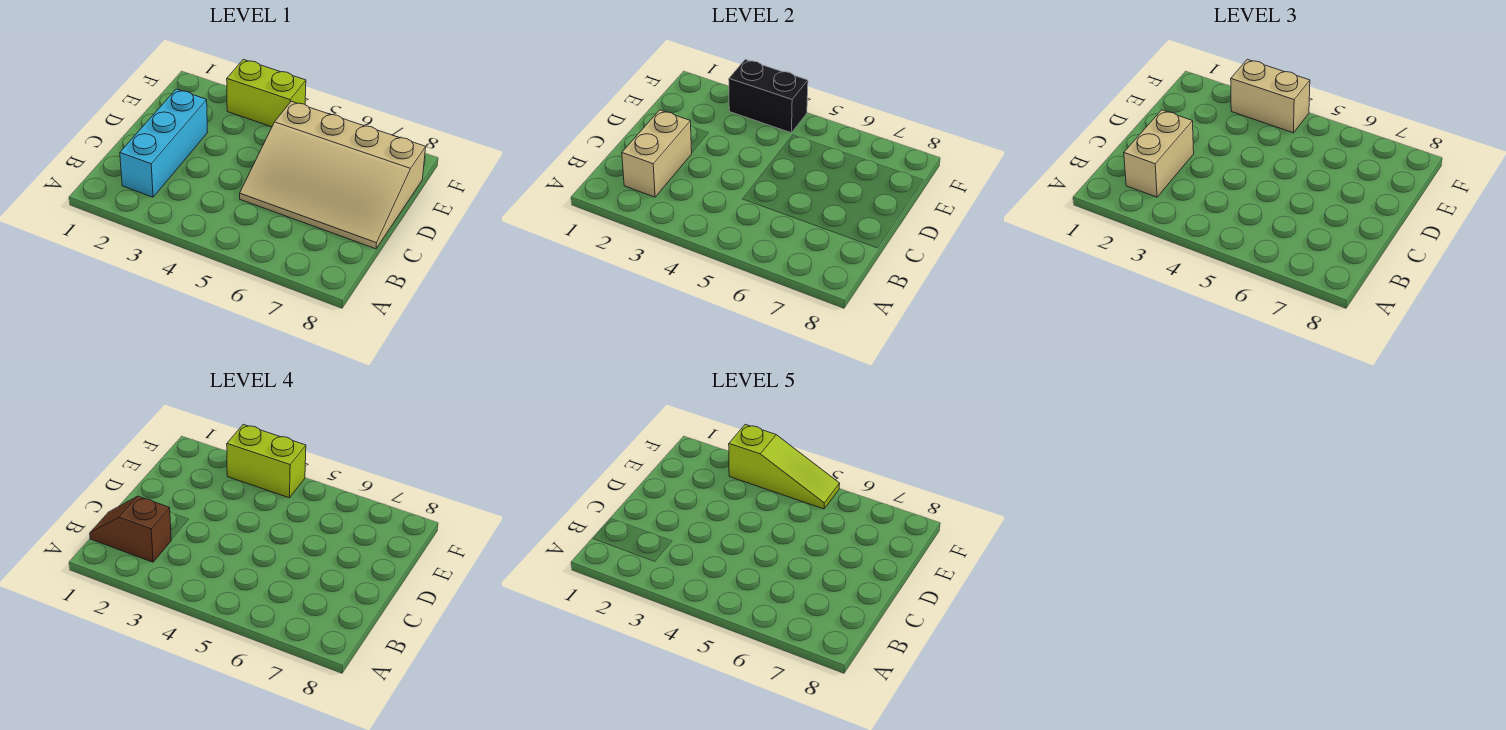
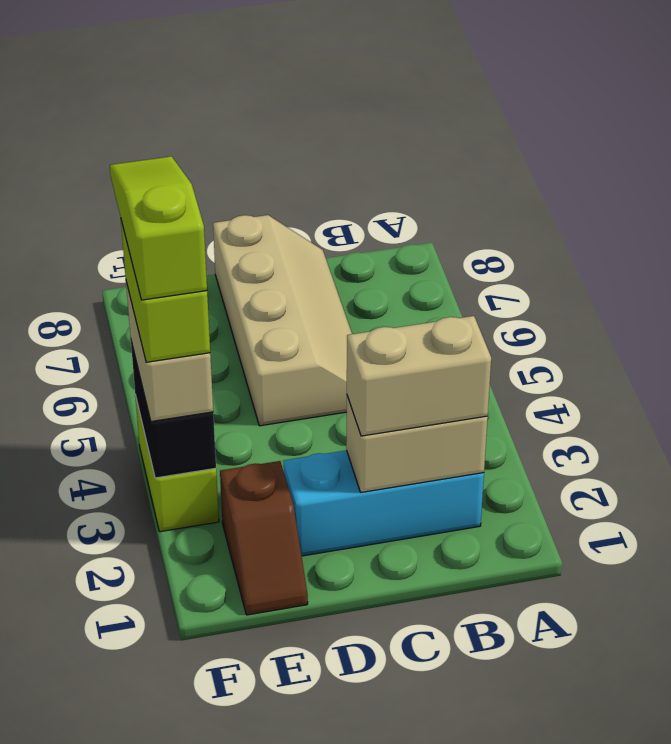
brown slope B1:B2 level 4 top 2 -> brown slope E1:E2 level 1 top 2
tan slope C5:E8 level 1 top E -> tan slope C5:D8 level 1 top D

